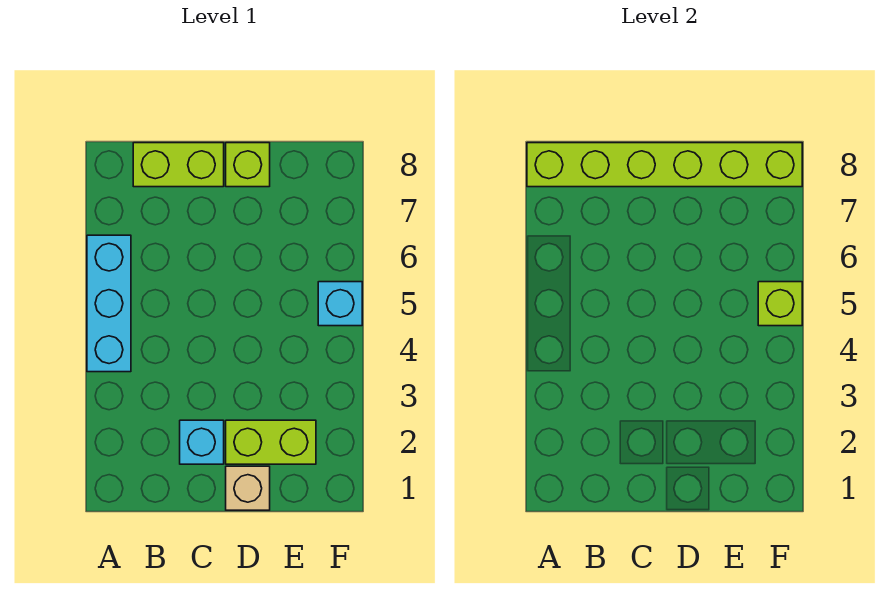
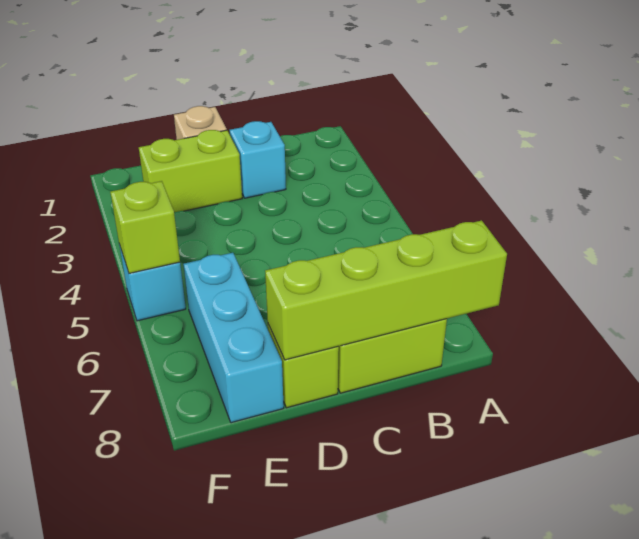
cyan brick A4:A6 level 1 -> cyan brick E6:E8 level 1
lime brick A8:F8 level 2 -> lime brick A8:D8 level 2

